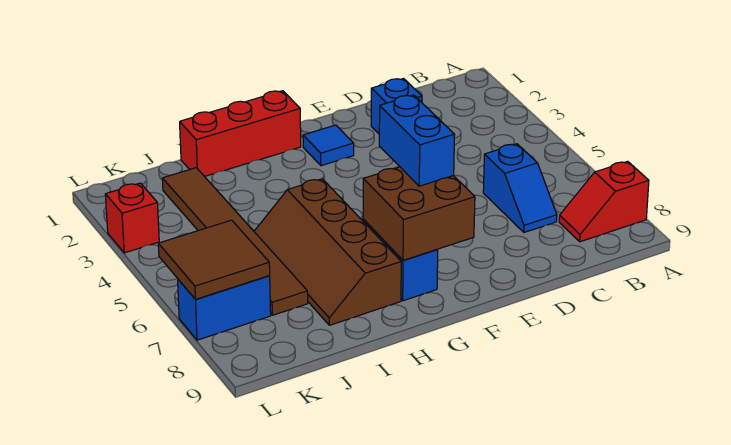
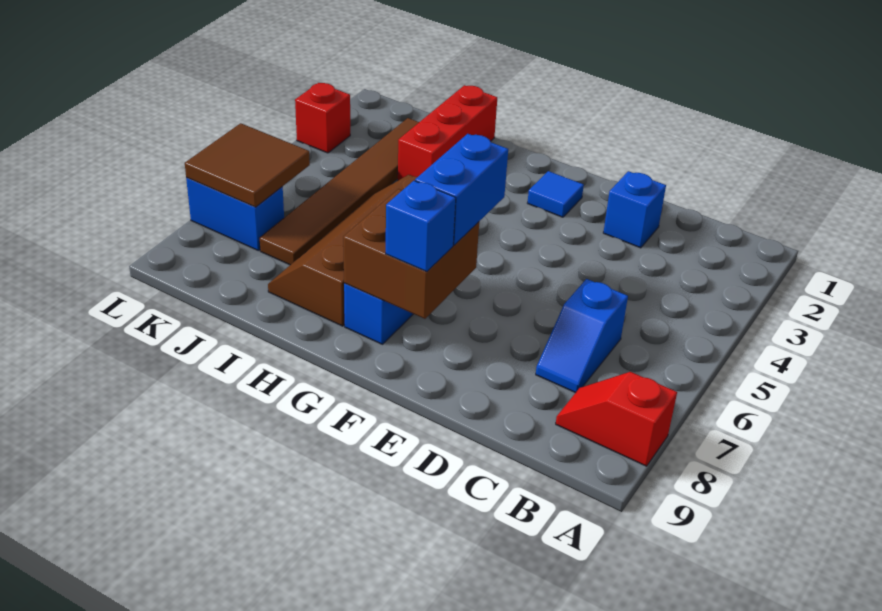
none -> blue brick F8 level 3
red brick G1:I1 level 1 -> red brick I1:I3 level 1

